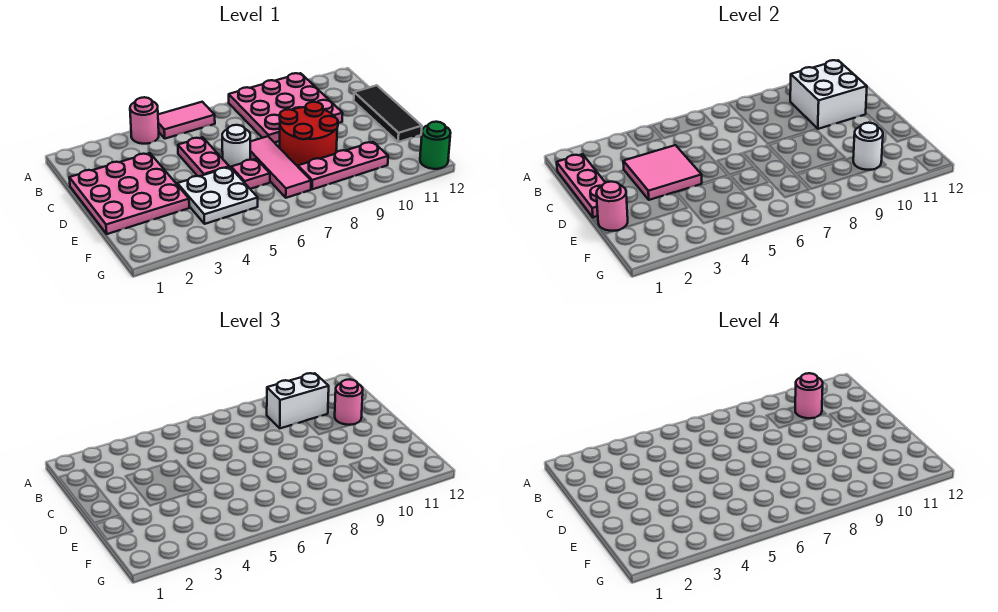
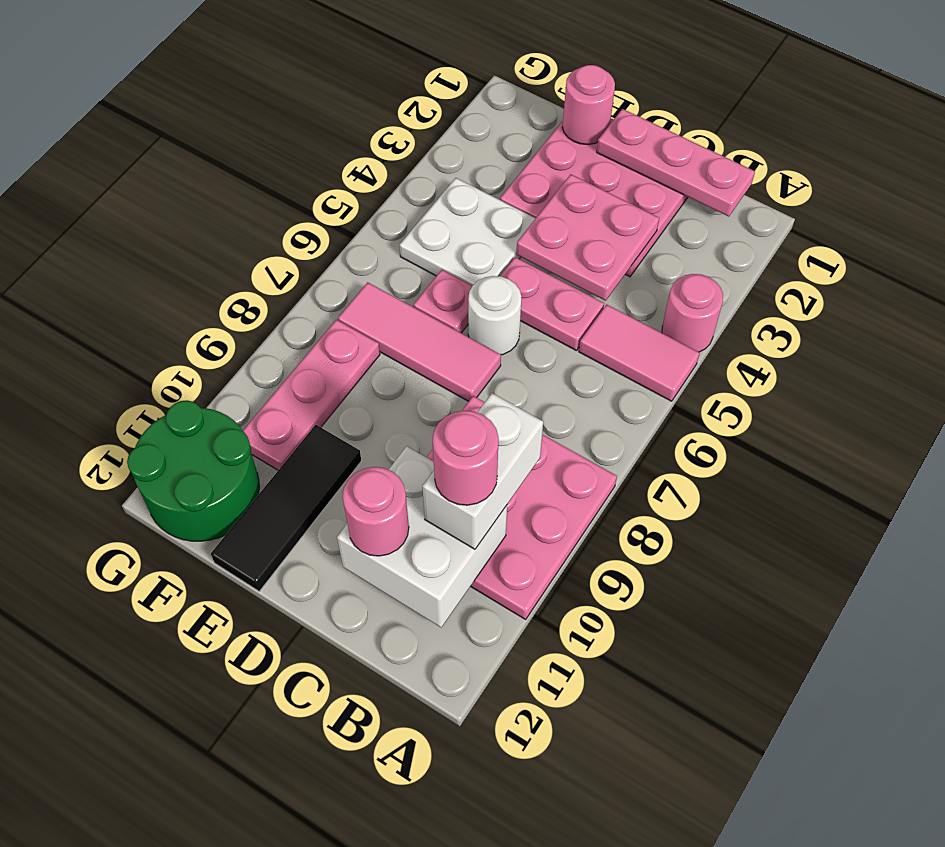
pink tile A5:A6 level 1 -> pink tile A5:B5 level 1
pink tile C3:D4 level 2 -> pink plate C3:D4 level 2
black tile C12:E12 level 1 -> black tile E10:E12 level 1
red round brick D8:E9 level 1 -> none
white round brick F10 level 2 -> none
green round brick G12 level 1 -> green round brick F11:G12 level 1

